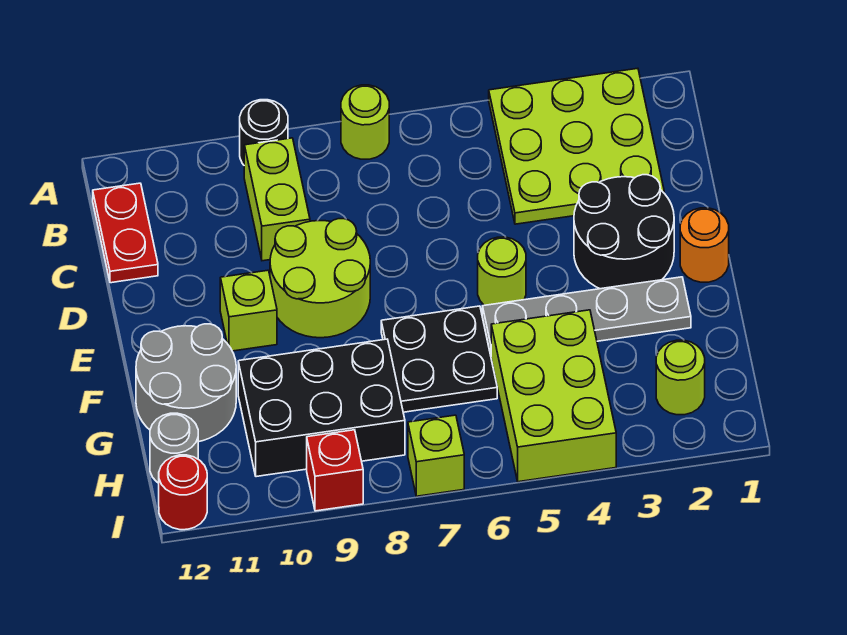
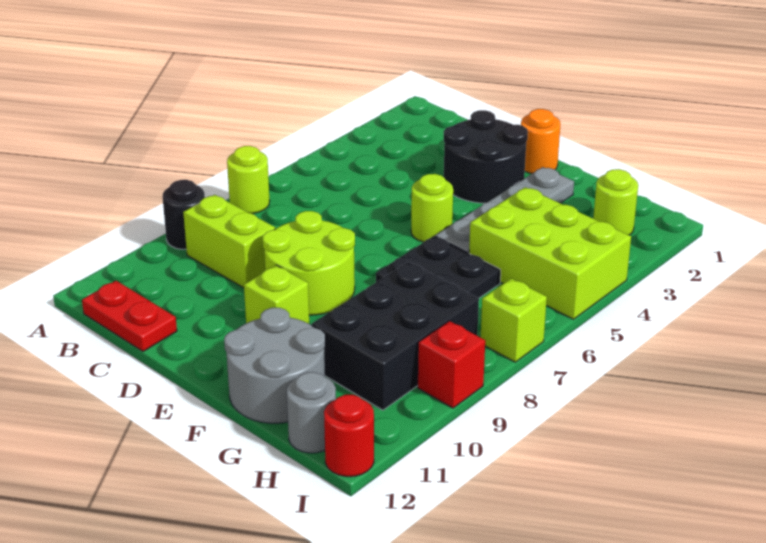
lime plate A2:C4 level 1 -> none

